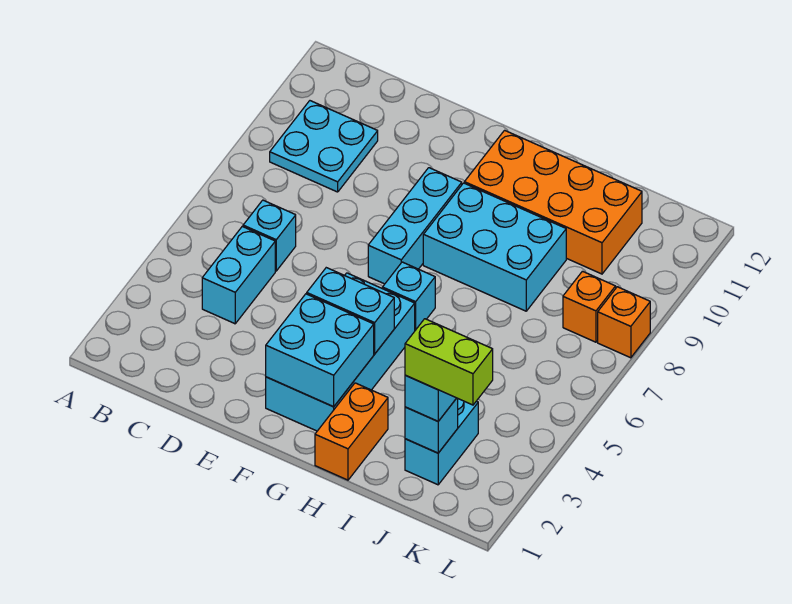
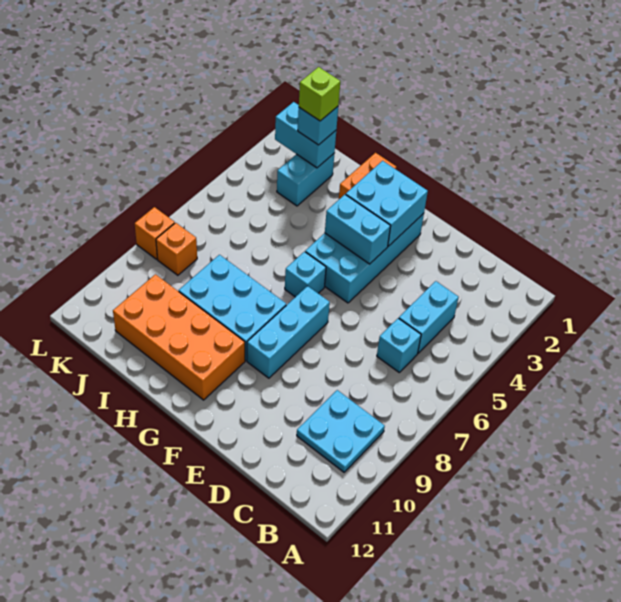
cyan brick J2 level 2 -> cyan brick J2:K2 level 2
lime brick J2:K2 level 4 -> lime brick J2 level 4

